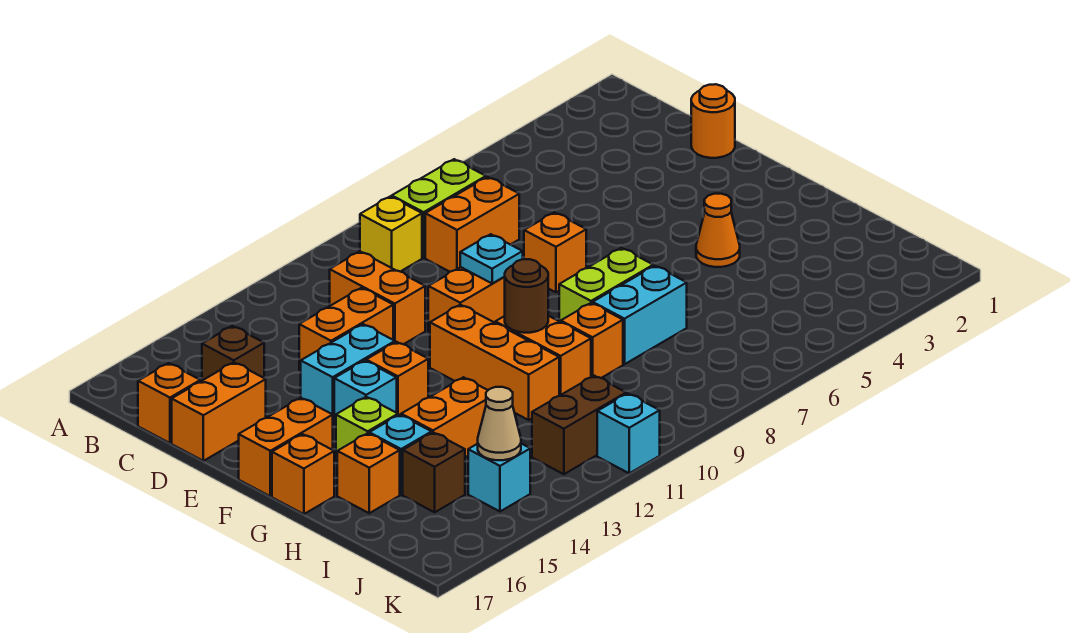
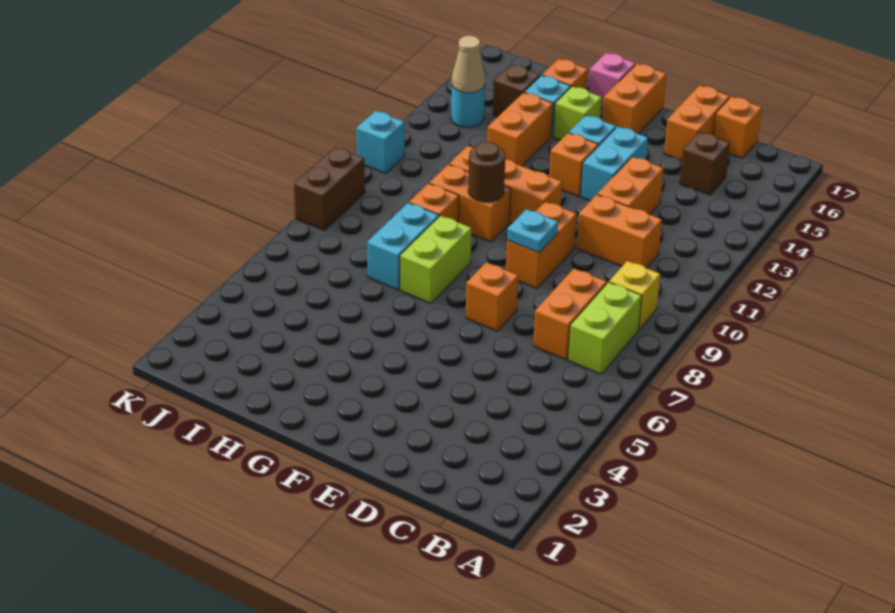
orange round brick D1 level 1 -> none
orange cone G4 level 1 -> none
orange brick G17 level 1 -> pink brick G17 level 1
brown brick J11:J12 level 1 -> brown brick K8:K9 level 1
cyan brick J14 level 1 -> cyan round brick J14 level 1

